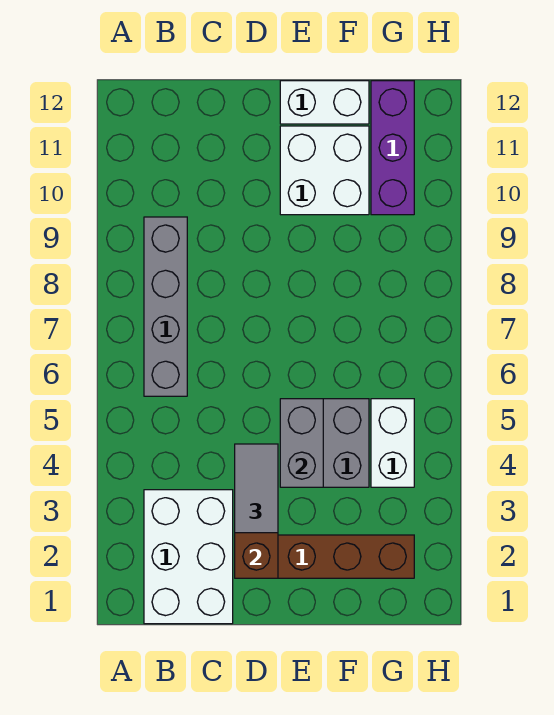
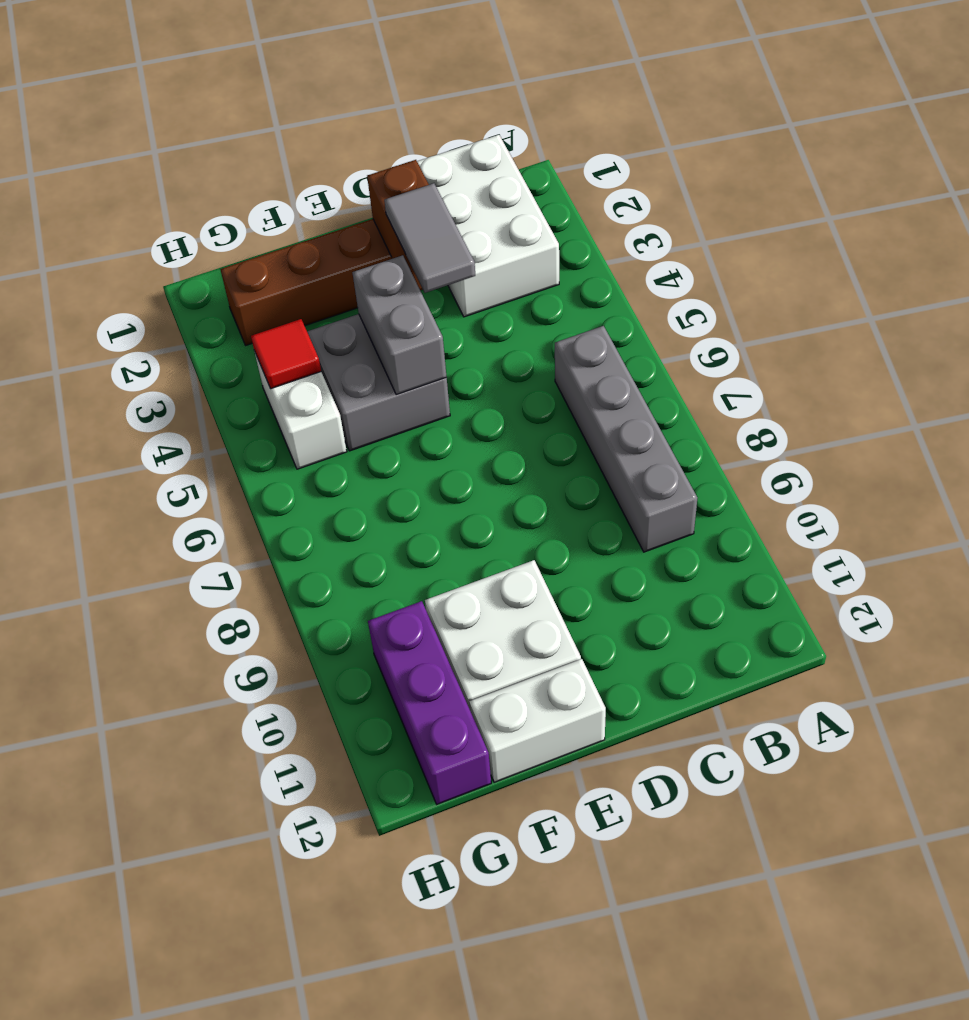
none -> red tile G4 level 2

